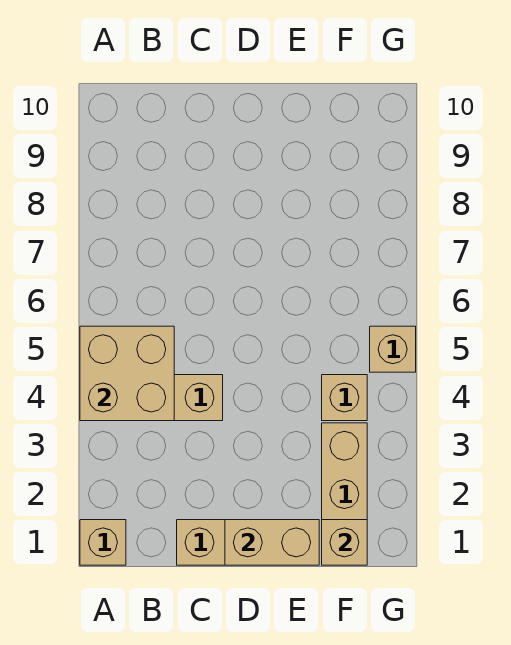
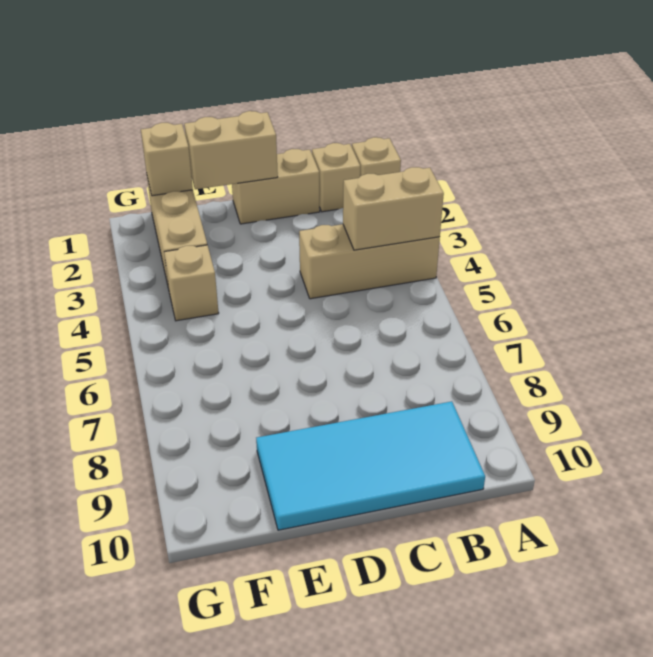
tan brick A4:B5 level 2 -> tan brick A4:B4 level 2
none -> cyan tile B9:E10 level 1
tan brick G5 level 1 -> tan brick B1 level 1

